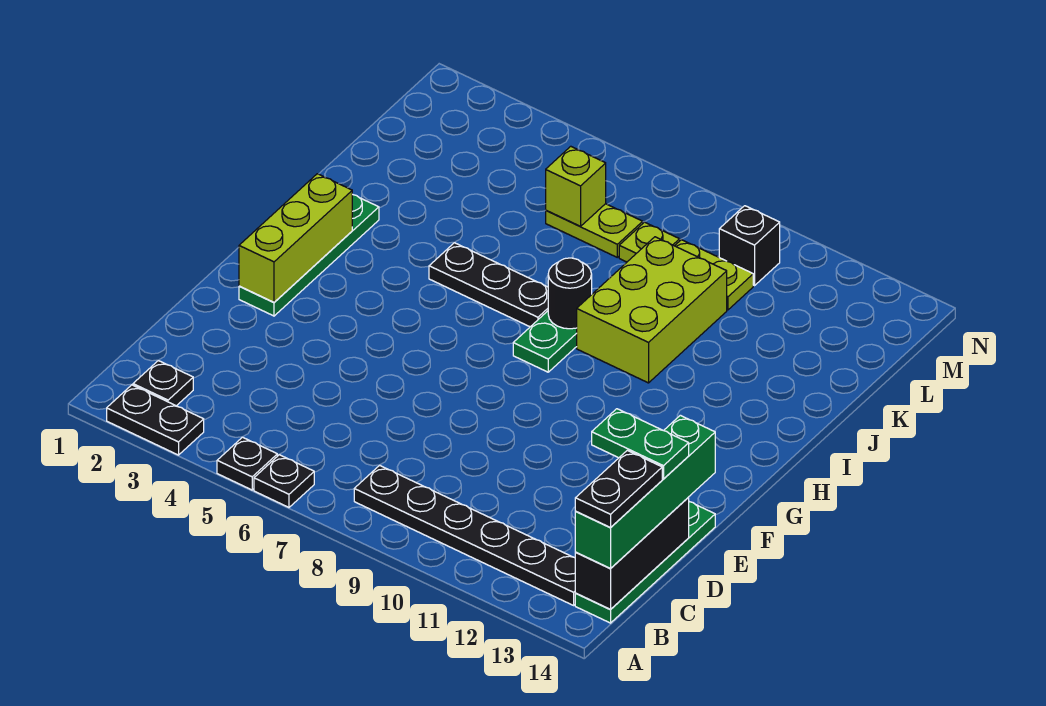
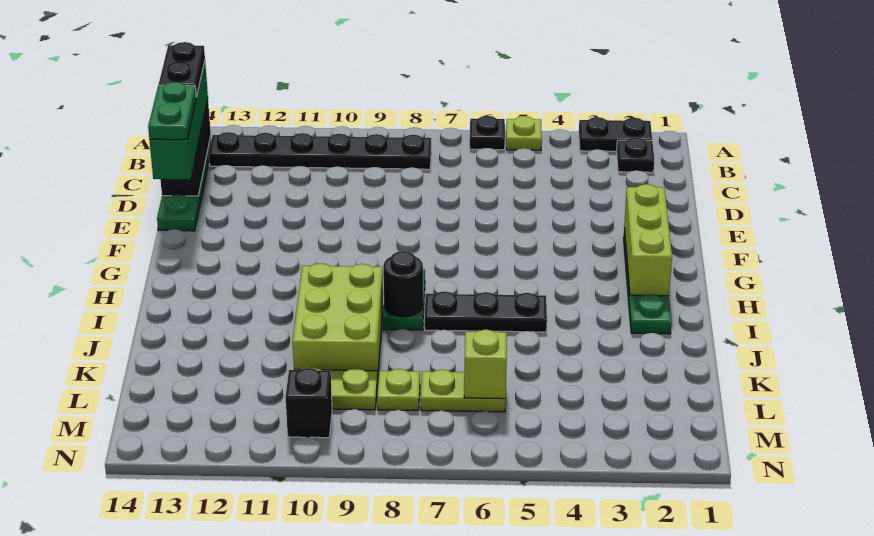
black plate A5 level 1 -> lime plate A5 level 1
green plate D13:D14 level 4 -> green plate D14:E14 level 4

